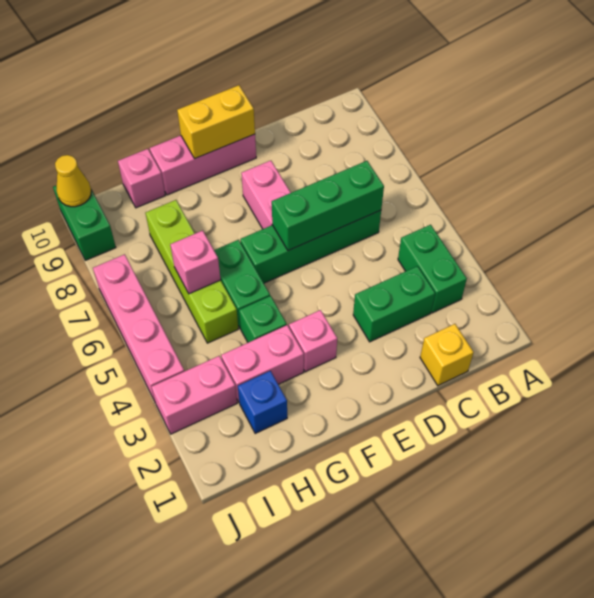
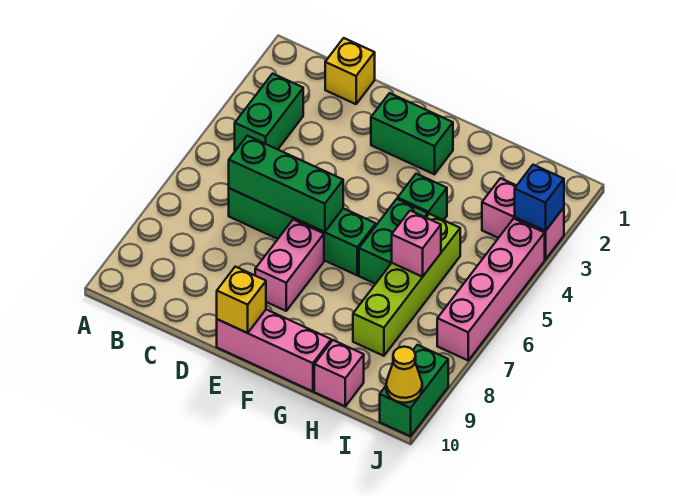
green brick C3:D3 level 1 -> green brick E2:F2 level 1
yellow brick E10:F10 level 2 -> yellow brick E10 level 2
pink brick F3 level 1 -> none
pink brick G3:H3 level 1 -> none
blue brick H2 level 1 -> blue brick J3 level 2

